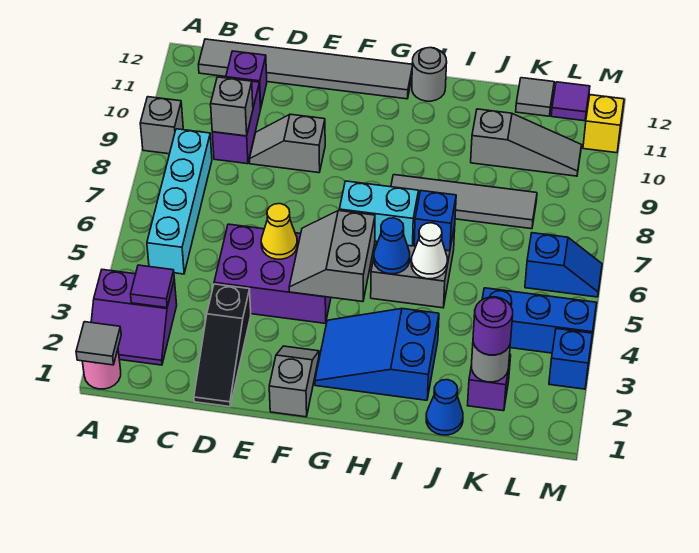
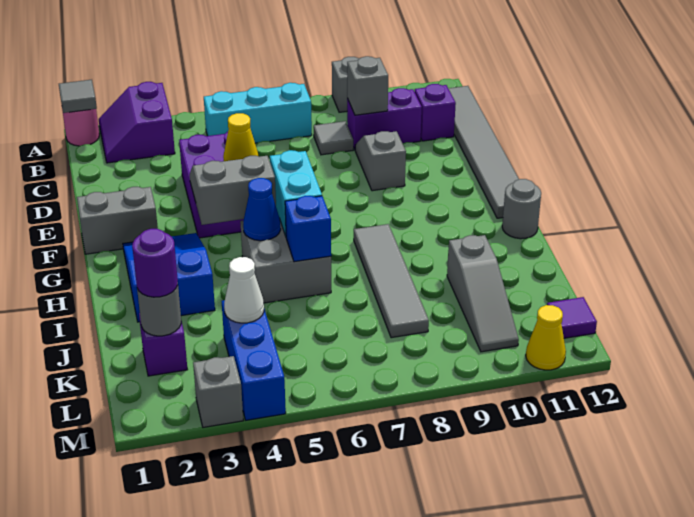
purple tile B3 level 2 -> none
cyan brick B5:B8 level 1 -> cyan brick B5:B7 level 1
black slope D1:D3 level 1 top 3 -> none
grey slope F1:F2 level 1 top 1 -> grey brick F1:F2 level 1
white cone I5 level 2 -> white cone K4 level 2
blue cone J1 level 1 -> none
grey tile K12 level 1 -> grey tile C8 level 1
blue slope L6:M6 level 1 top L -> none
blue brick M3 level 1 -> grey brick M3 level 1
yellow brick M11 level 1 -> yellow cone M11 level 1

